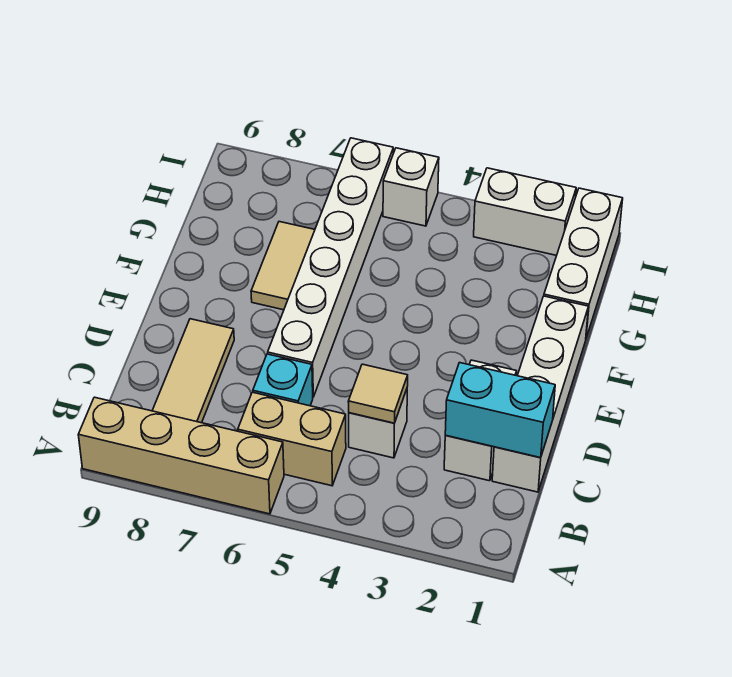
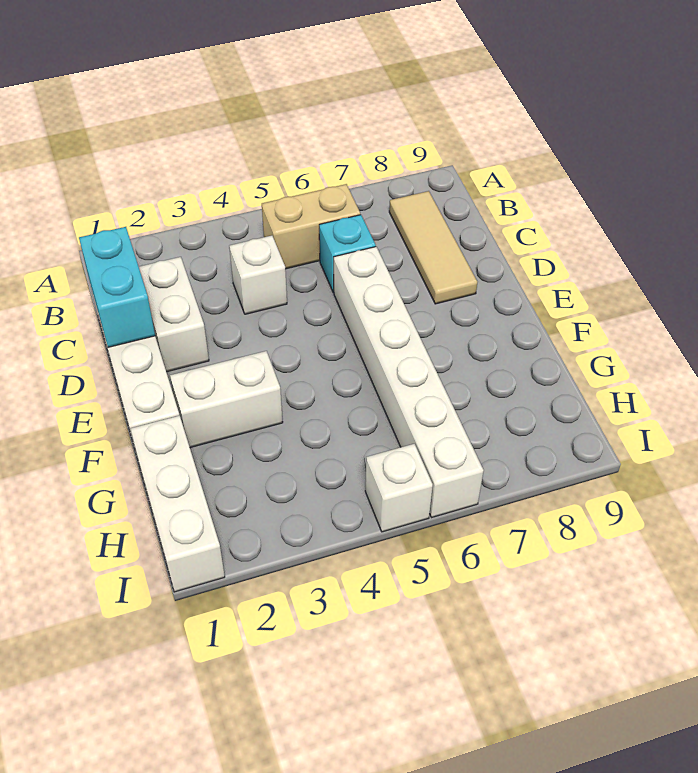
tan brick A6:A9 level 1 -> none
cyan brick C1:C2 level 2 -> cyan brick C1:D1 level 2
tan tile C4 level 2 -> none
tan tile F7:G7 level 1 -> none
white brick I2:I3 level 1 -> white brick F2:F3 level 1

